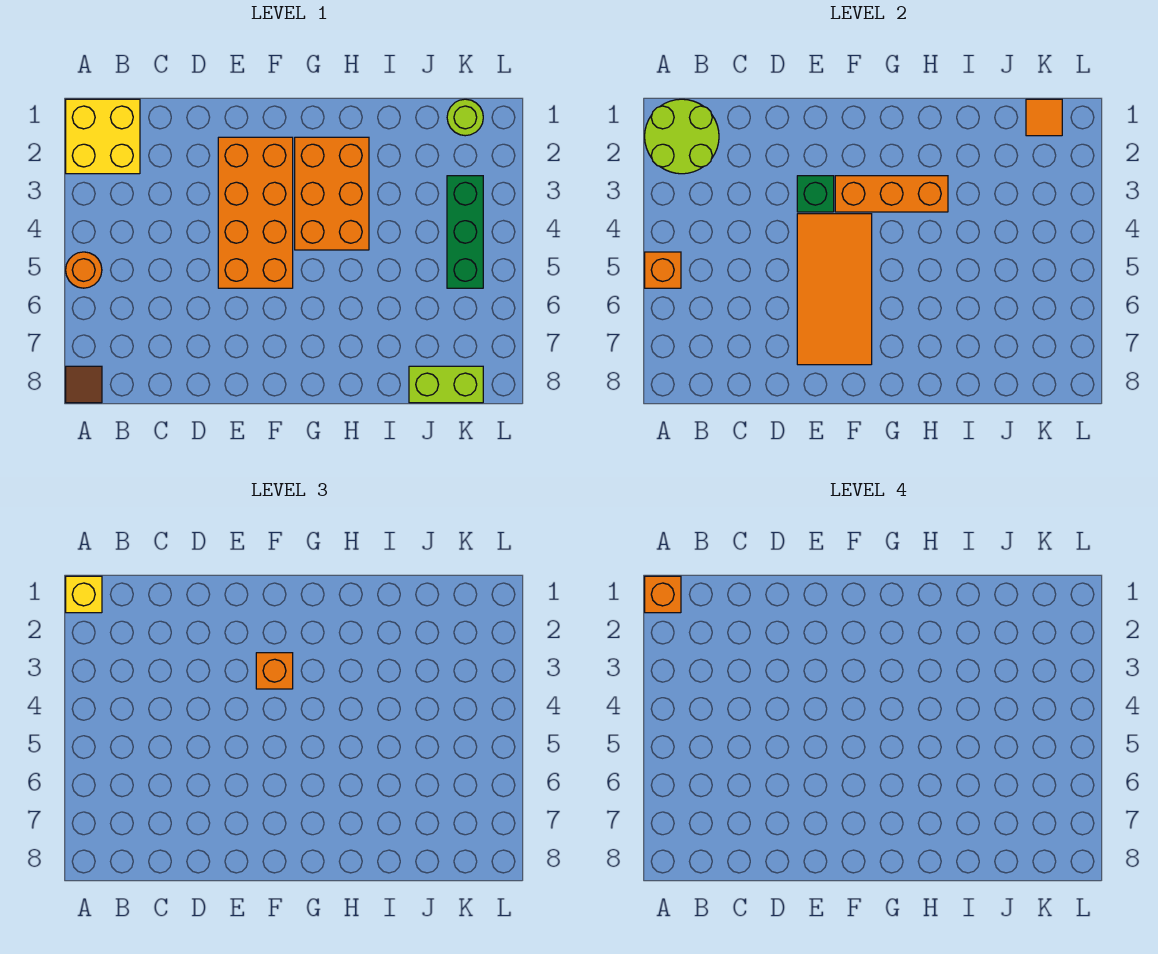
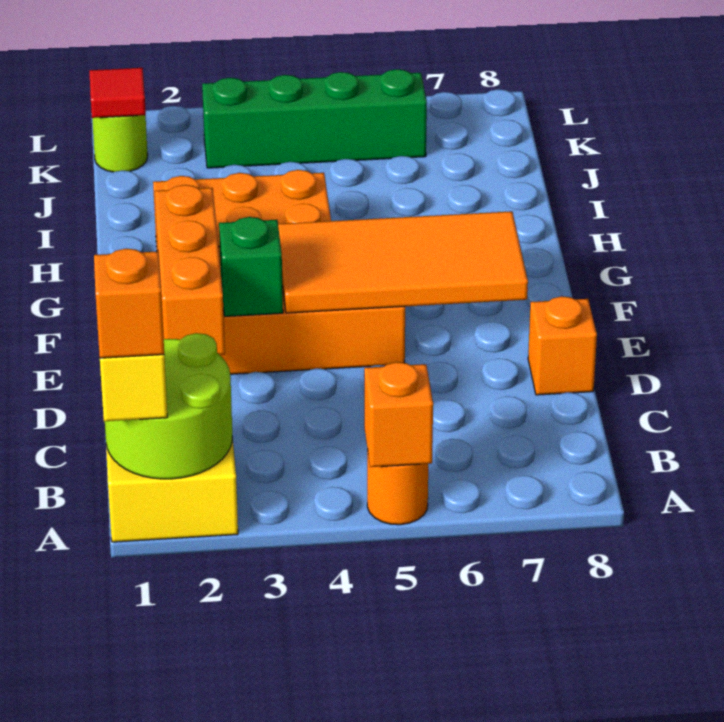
brown tile A8 level 1 -> none
orange brick F3:H3 level 2 -> orange brick D2:F2 level 2
orange brick F3 level 3 -> orange brick D8 level 1
lime brick J8:K8 level 1 -> none
orange tile K1 level 2 -> red tile K1 level 2
green brick K3:K5 level 1 -> green brick K3:K6 level 1

